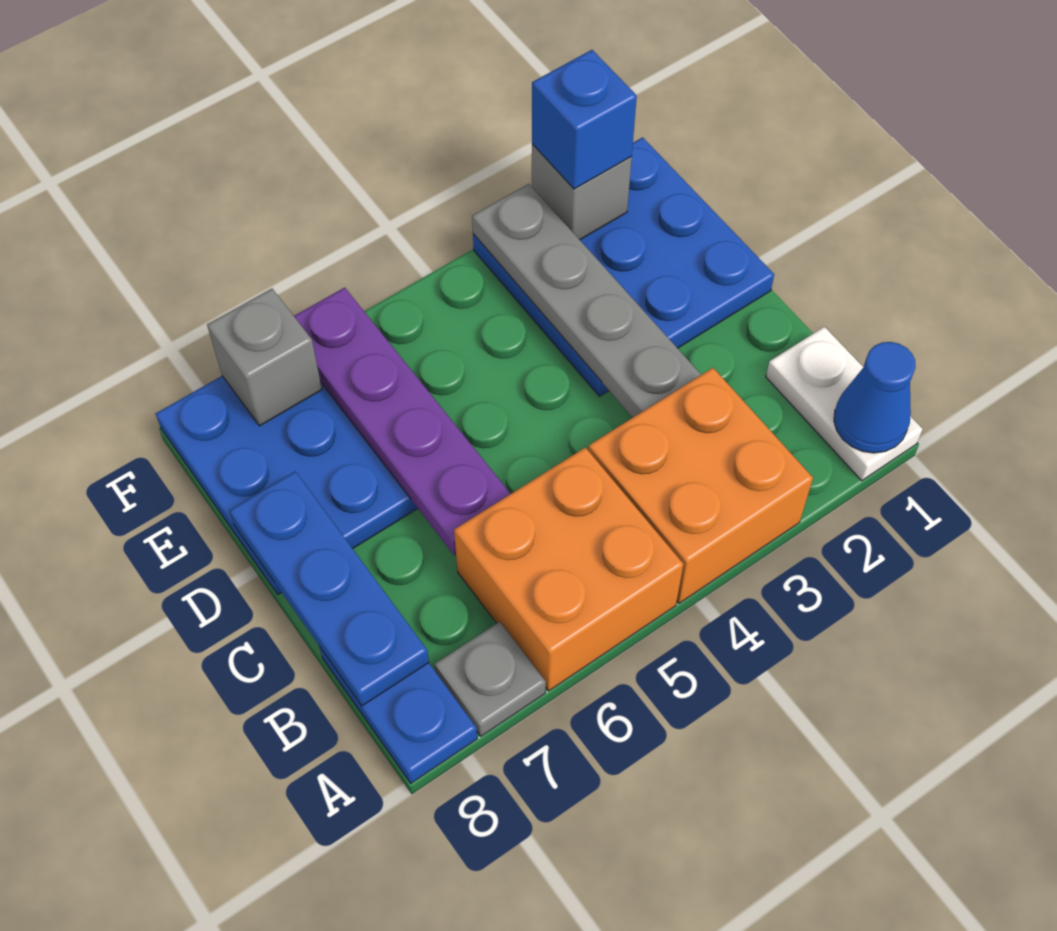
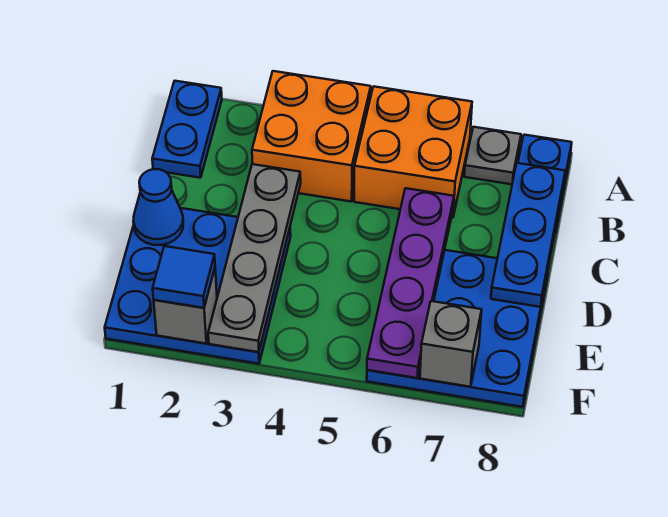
white plate A1:B1 level 1 -> blue plate A1:B1 level 1
blue cone A1 level 2 -> blue cone D1 level 2
blue brick F2 level 3 -> blue tile F2 level 3

